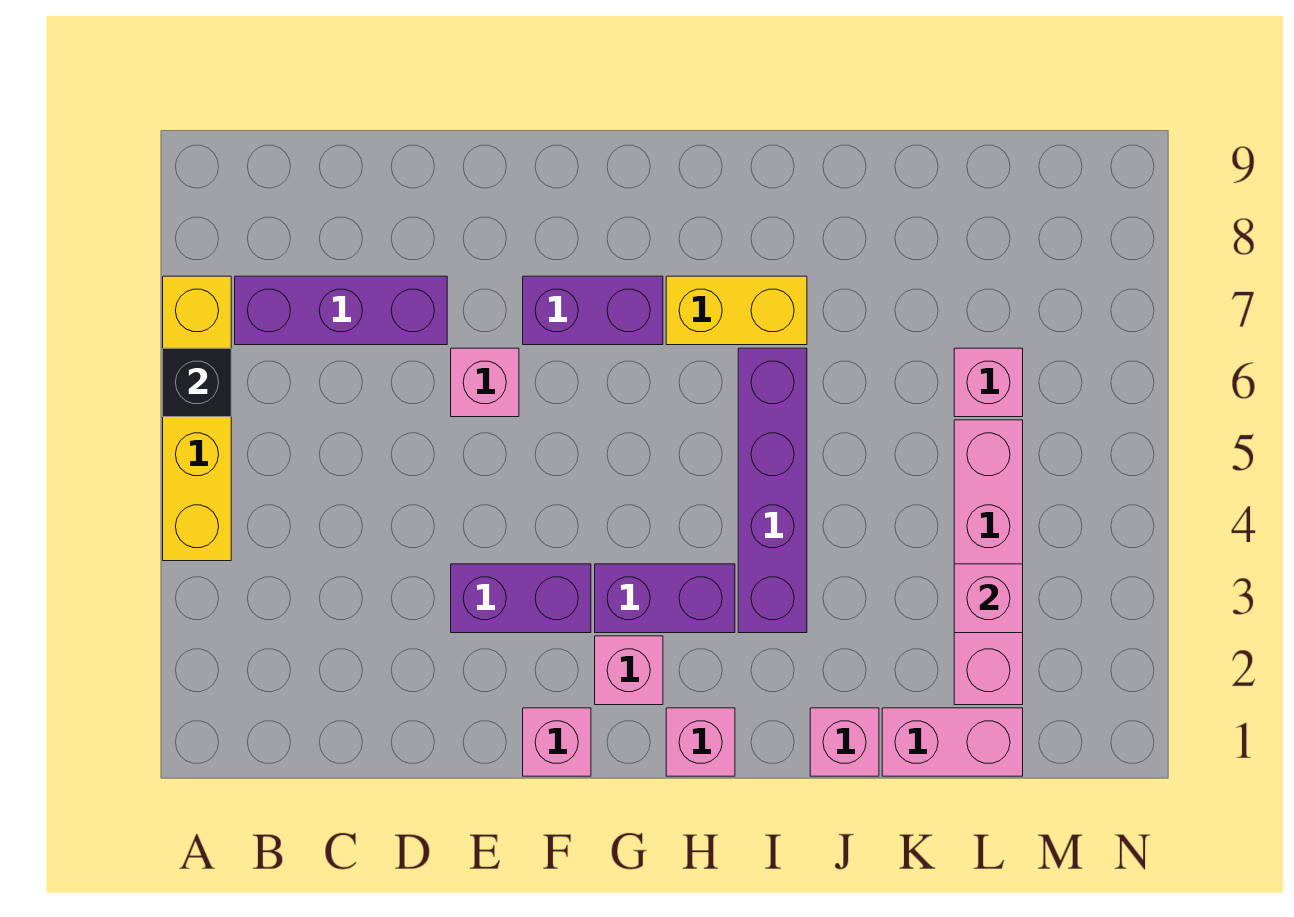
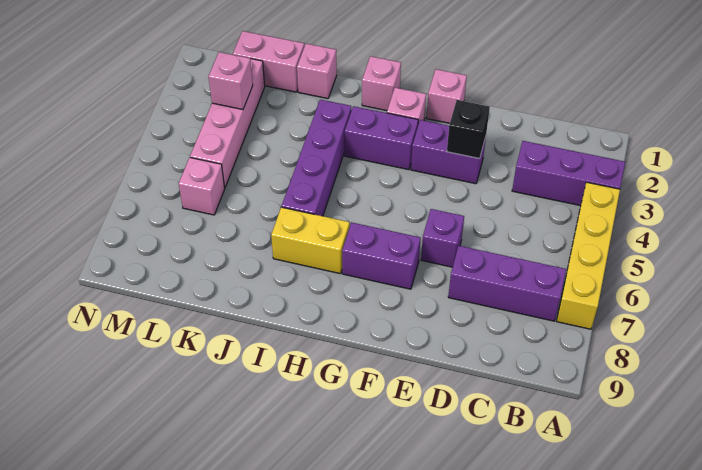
none -> purple brick A3:C3 level 1
black brick A6 level 2 -> black brick E3 level 2
pink brick E6 level 1 -> purple brick E6 level 1

